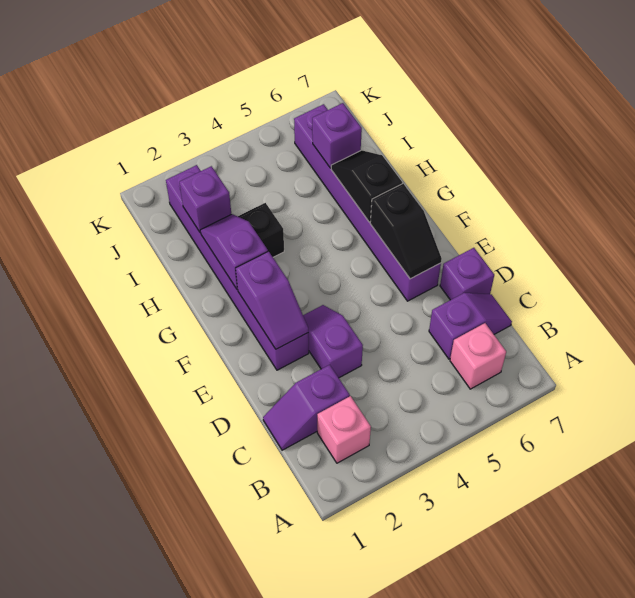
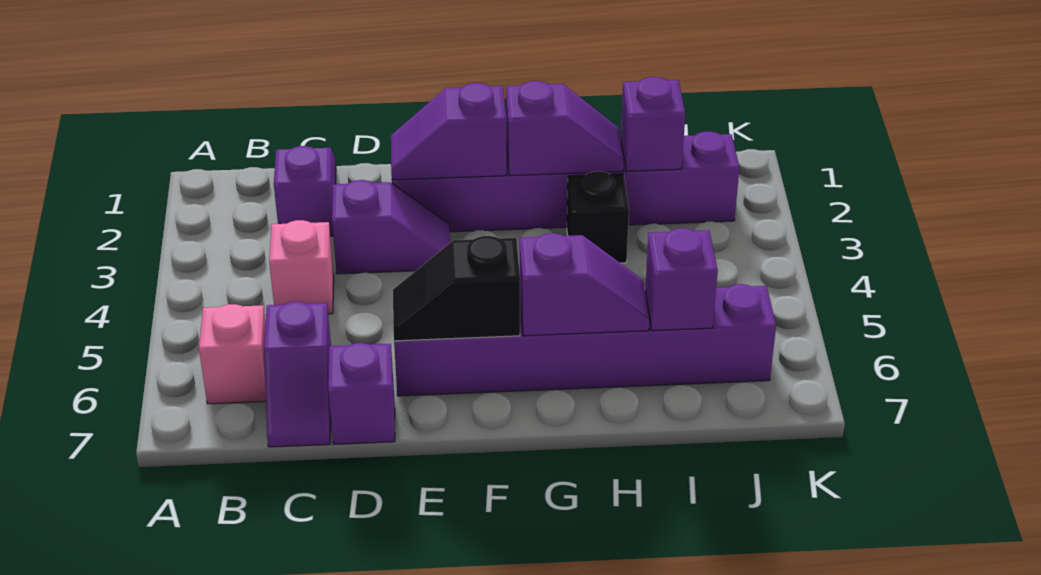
pink brick B2 level 1 -> pink brick C4 level 1
black slope G6:H6 level 2 top G -> purple slope G6:H6 level 2 top G

